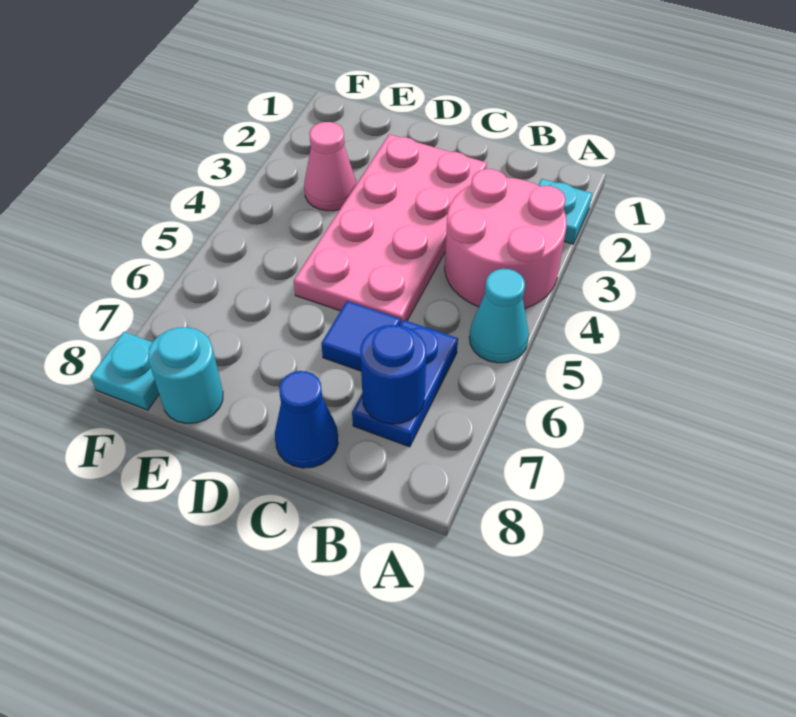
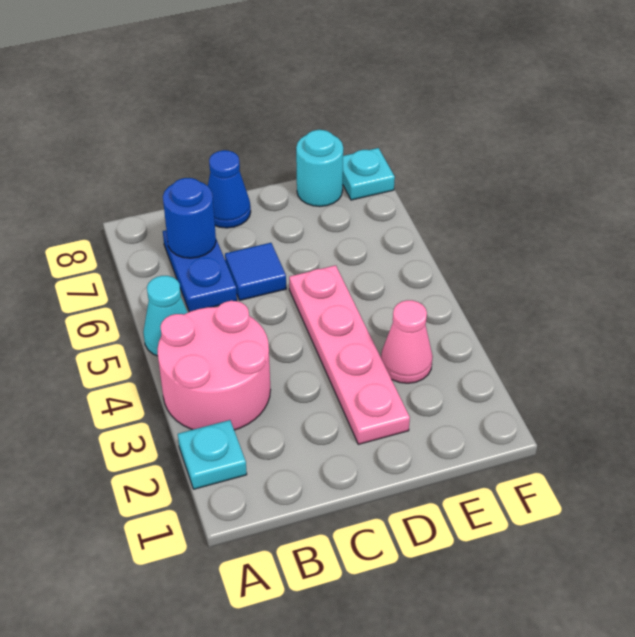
pink plate C2:D5 level 1 -> pink plate D2:D5 level 1

